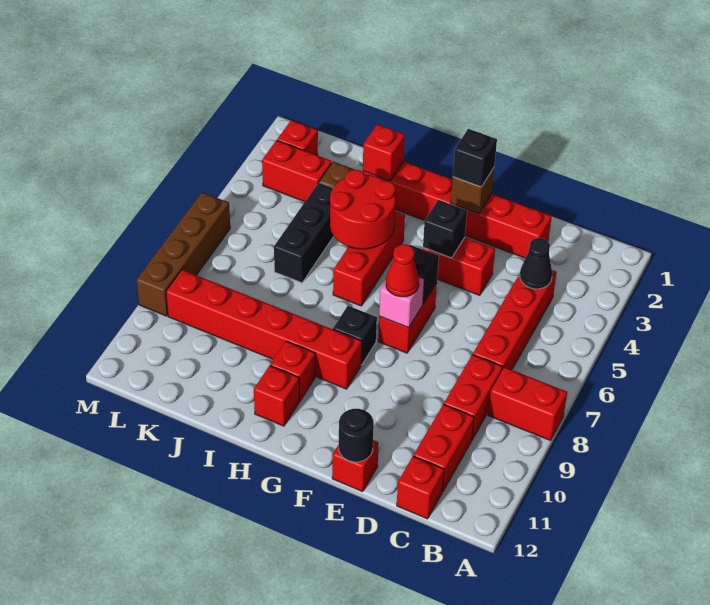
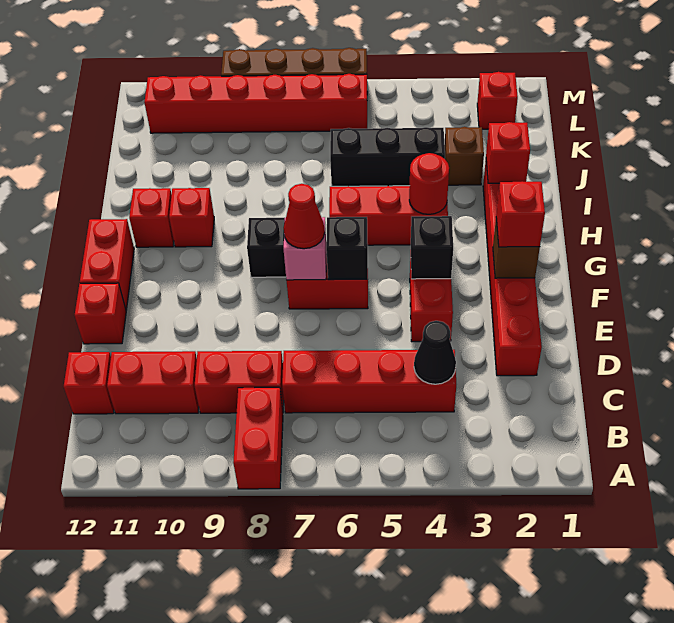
black round brick E12 level 2 -> none
black brick F2 level 3 -> red brick F2 level 3
red brick G9:L9 level 1 -> red brick L6:L11 level 1
red round brick H4:I5 level 2 -> red round brick H4 level 2
red brick K3:L3 level 1 -> red brick F12:G12 level 1

